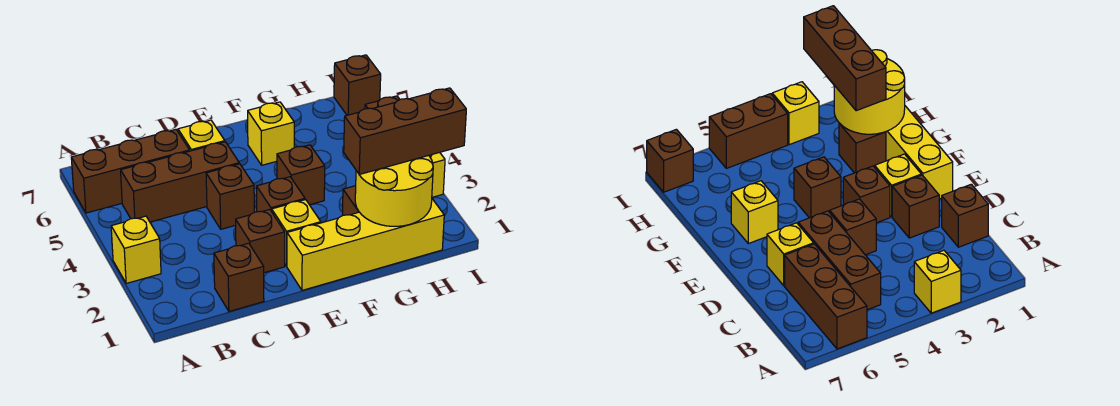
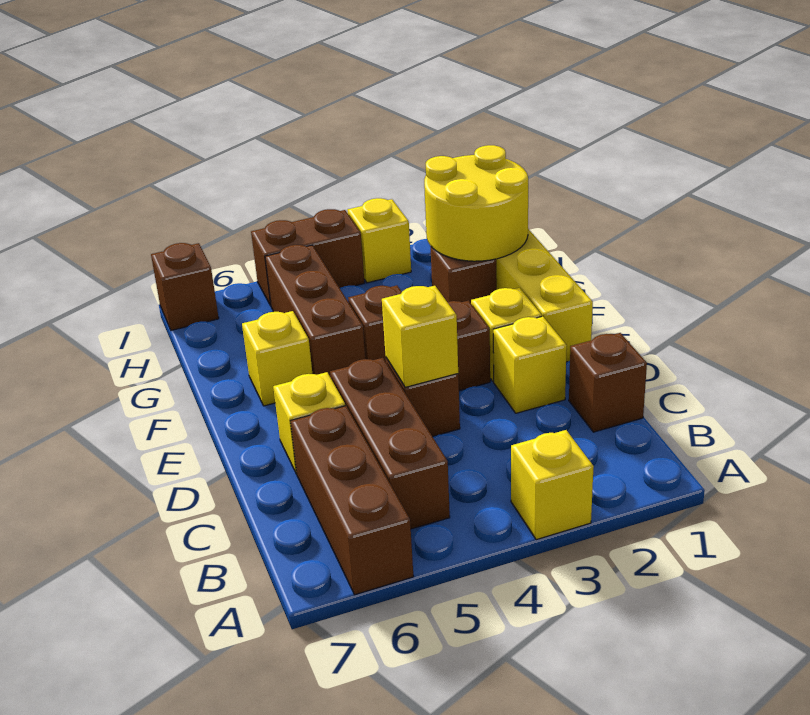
brown brick D2 level 1 -> yellow brick D2 level 1
none -> yellow brick D4 level 2
brown brick G2:I2 level 3 -> brown brick F5:H5 level 1

